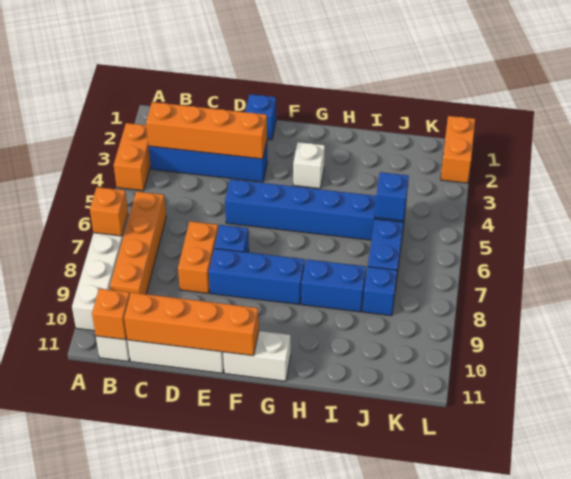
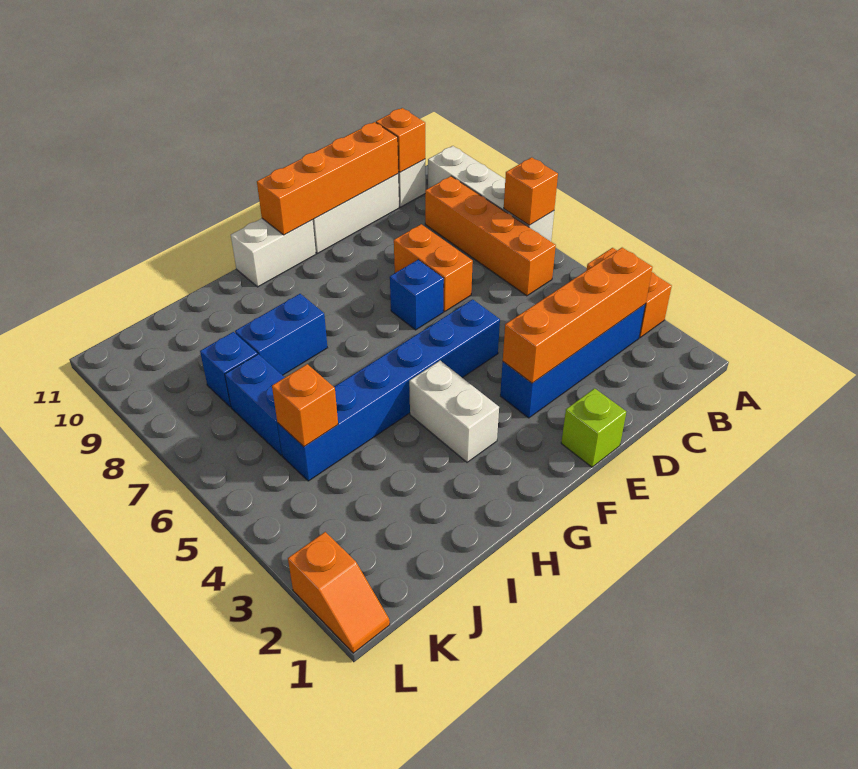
blue brick E1 level 1 -> lime brick E1 level 1
blue brick E8:G8 level 1 -> none
white brick G3 level 1 -> white brick G3:G4 level 1
blue brick J5 level 2 -> orange brick J5 level 2
orange brick L1:L2 level 1 -> orange slope L1:L2 level 1 top 2

